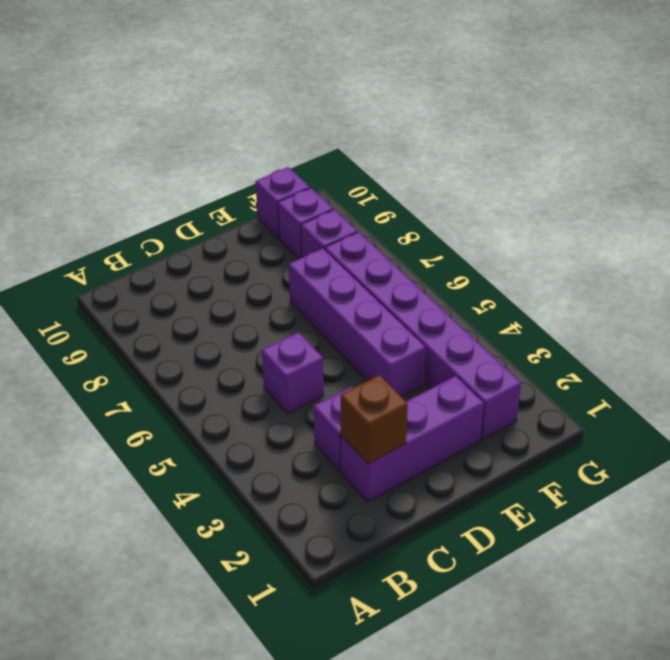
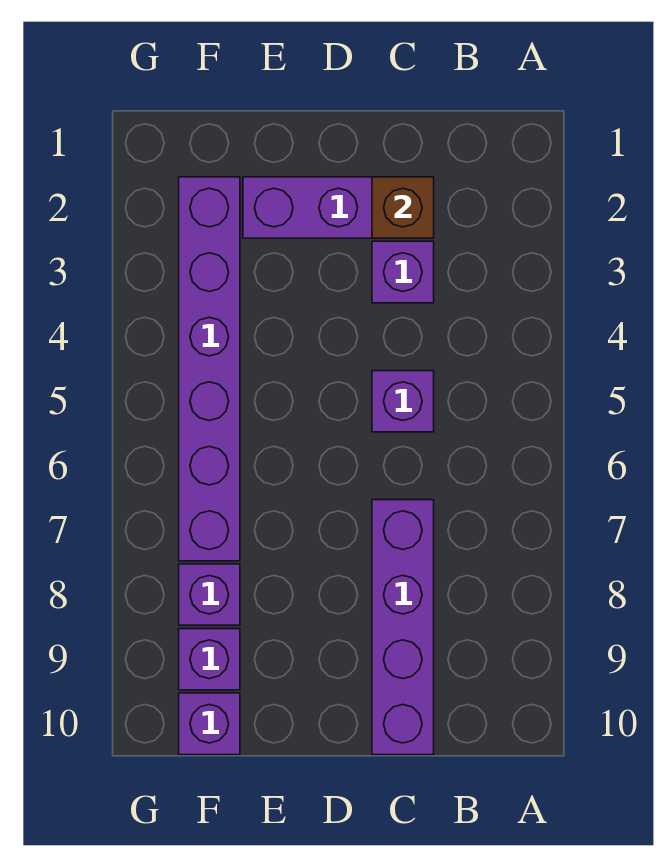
purple brick E4:E7 level 1 -> purple brick C7:C10 level 1

